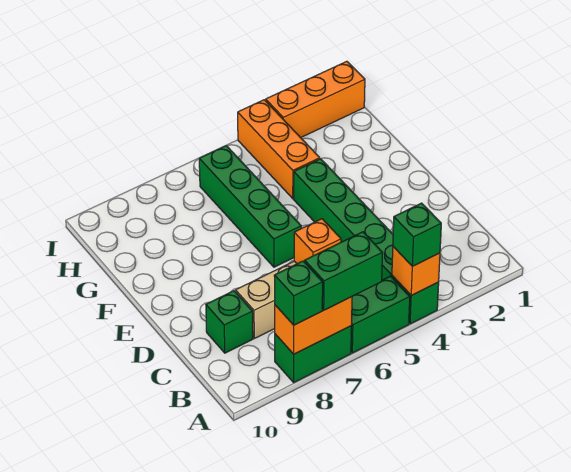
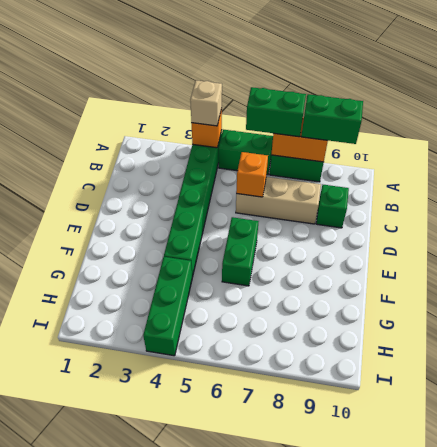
green brick A4 level 3 -> tan brick A4 level 3
green brick A8 level 3 -> green brick A8:A9 level 3
green brick E6:H6 level 1 -> green brick E6:F6 level 1
orange brick G4:I4 level 1 -> green brick G4:I4 level 1
orange brick I1:I3 level 1 -> none

